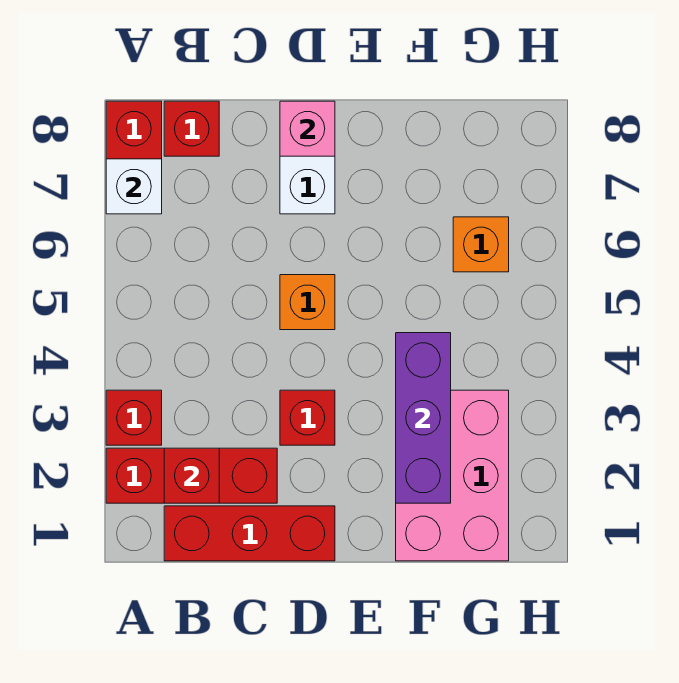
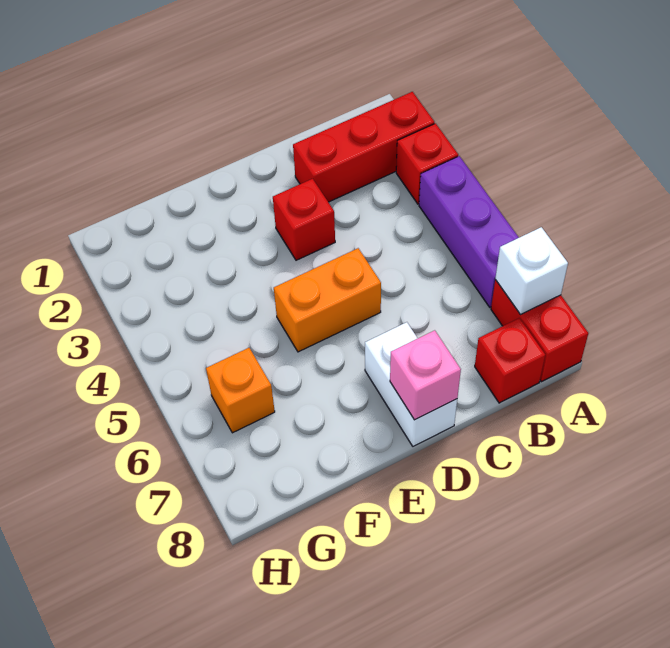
red brick B1:D1 level 1 -> none
red brick B2 level 2 -> none
orange brick D5 level 1 -> orange brick D5:E5 level 1
pink brick F1:G3 level 1 -> none
purple brick F2:F4 level 2 -> purple brick A4:A6 level 1

